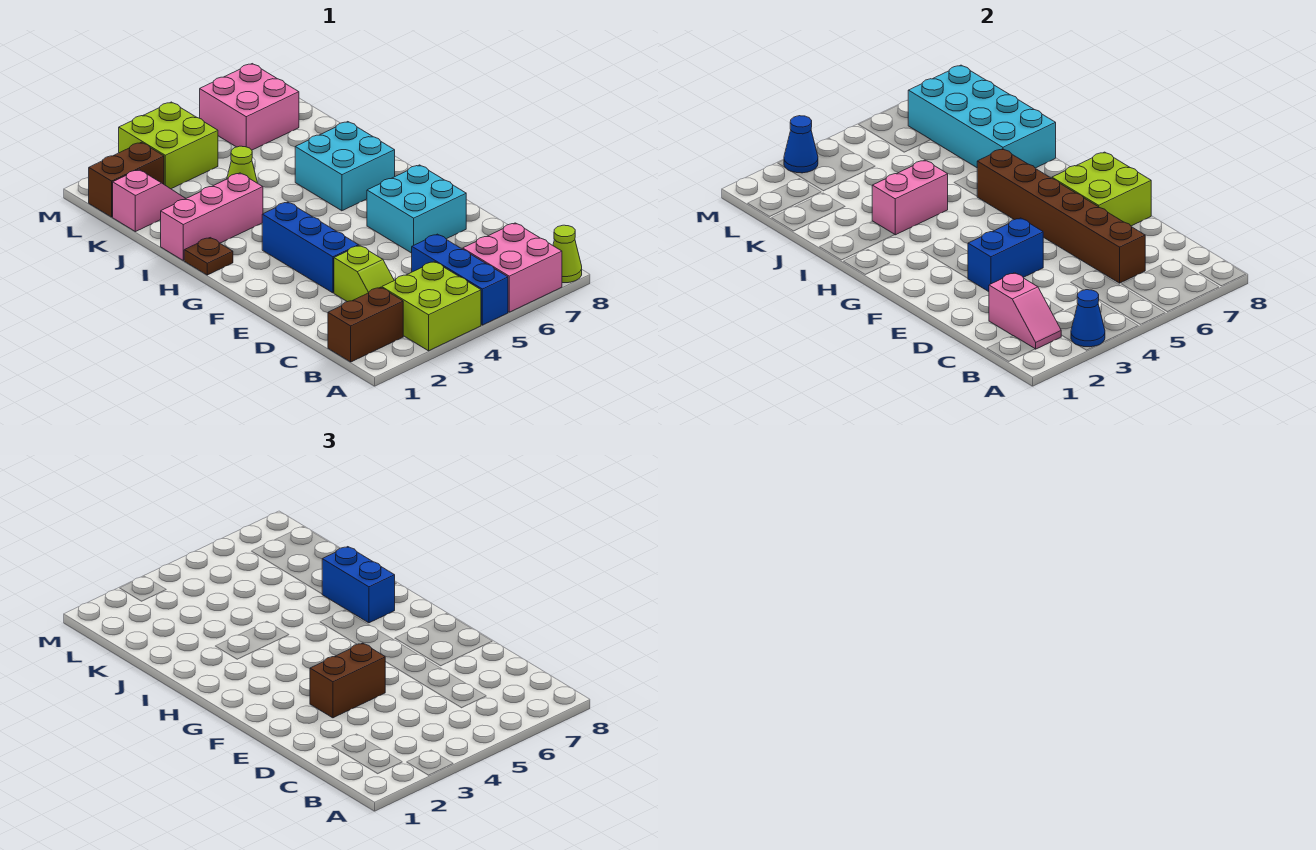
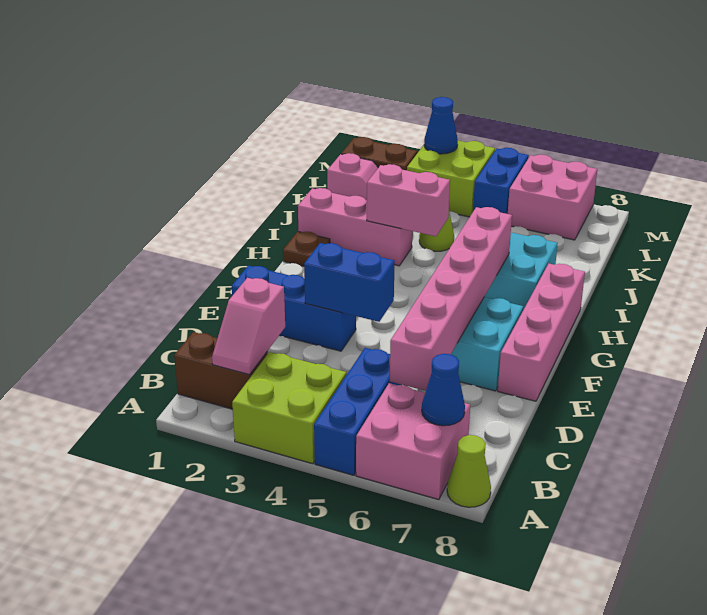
blue cone A3 level 2 -> blue cone B7 level 2
lime slope C3:D3 level 1 top D -> none
brown brick C6:H6 level 2 -> pink brick C6:H6 level 2
blue brick E3:G3 level 1 -> blue brick E1:E3 level 1
brown brick E3:E4 level 3 -> none
lime brick E7:F8 level 2 -> none
none -> pink brick E8:H8 level 1
blue brick H7:I7 level 3 -> blue brick L5:M5 level 1
cyan brick I7:L8 level 2 -> none

